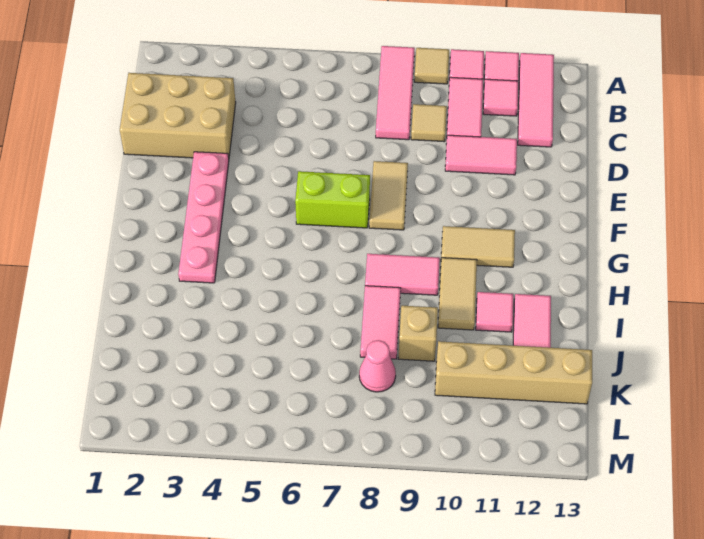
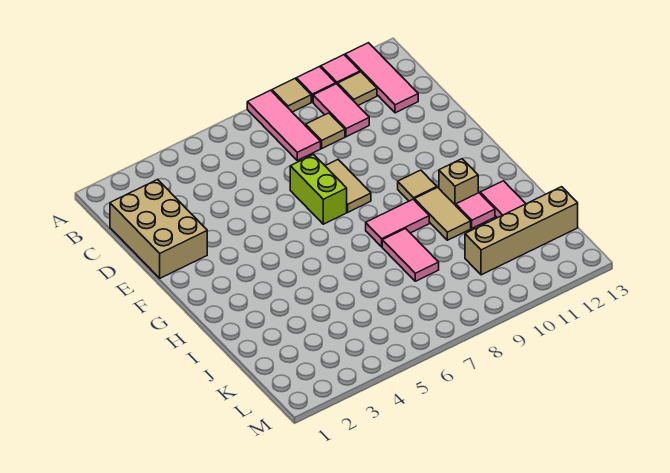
pink tile B11 level 1 -> tan tile B11 level 1
tan brick C1:D3 level 1 -> tan brick C1:E2 level 1
pink tile D10:D11 level 1 -> none
pink plate E3:H3 level 1 -> none
lime brick F6:F7 level 1 -> lime brick E7:F7 level 1
tan tile G10:G11 level 1 -> tan tile G10 level 1
tan brick J9 level 1 -> tan brick H11 level 1
pink cone K8 level 1 -> none

